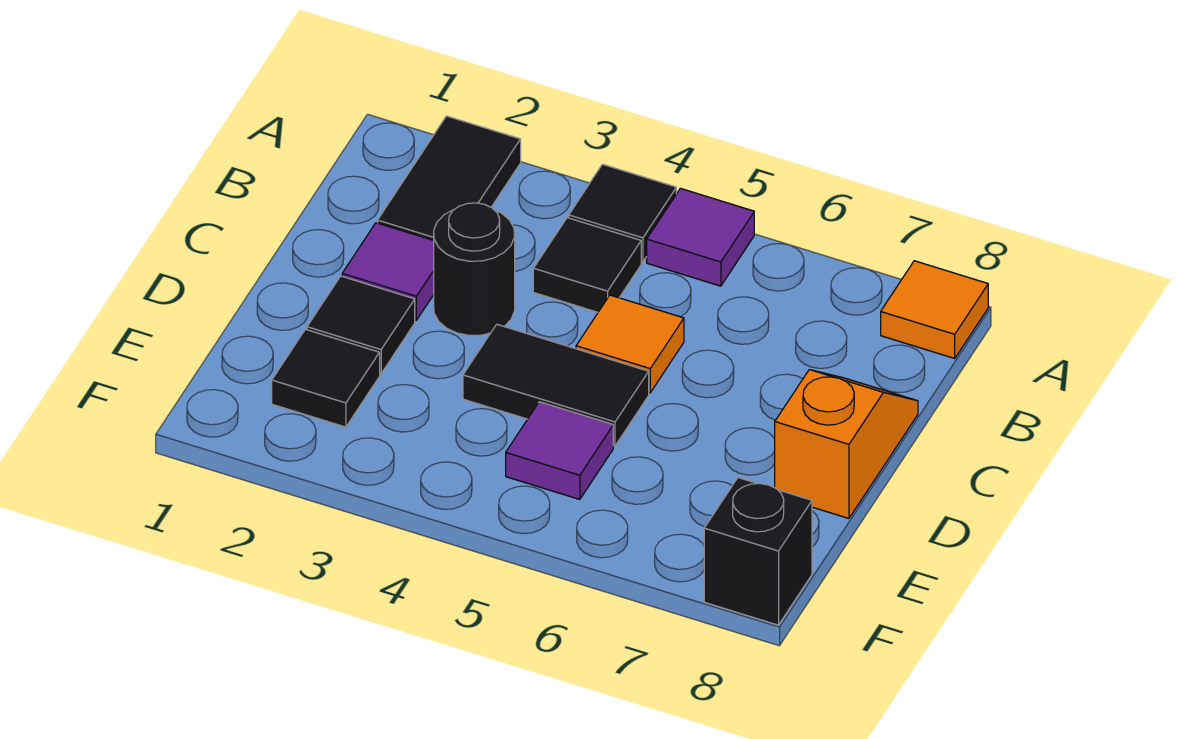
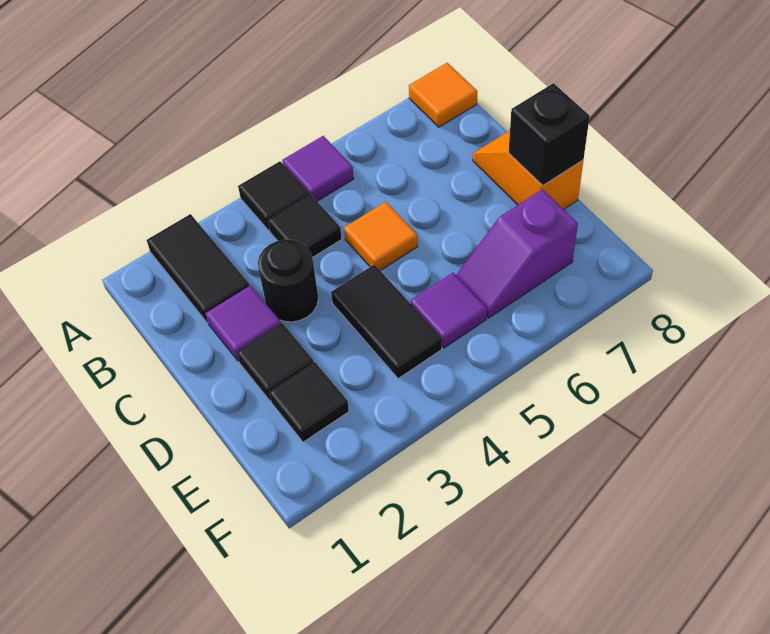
black tile D4:D5 level 1 -> black tile D4:E4 level 1
none -> purple slope E6:E7 level 1 top 7
black brick F8 level 1 -> black brick D8 level 2

